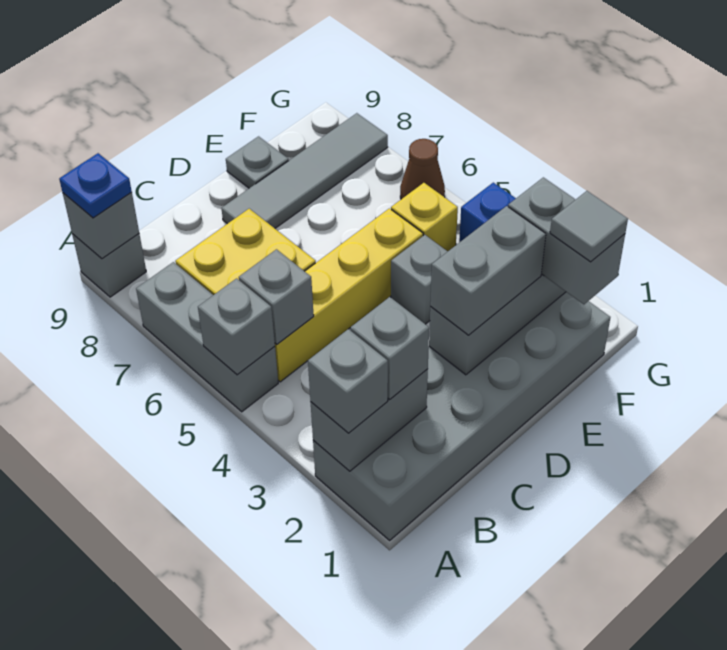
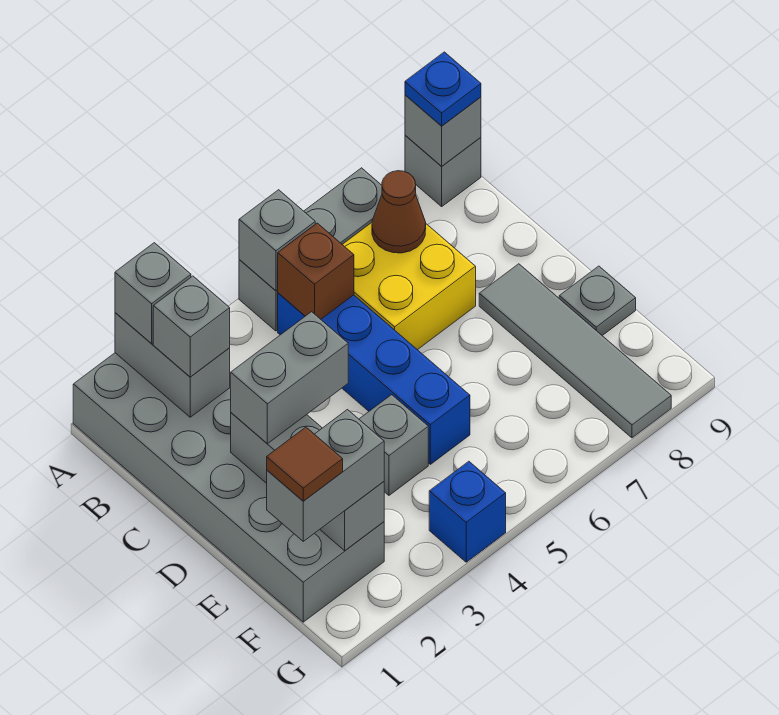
yellow brick B5:E5 level 1 -> blue brick B5:E5 level 1
grey brick B5 level 2 -> brown brick B5 level 2
grey brick D2:E2 level 3 -> grey brick D2:D3 level 3
grey tile F1 level 4 -> brown tile F1 level 4
yellow brick F5 level 1 -> none
brown cone G6 level 1 -> brown cone B7 level 2

